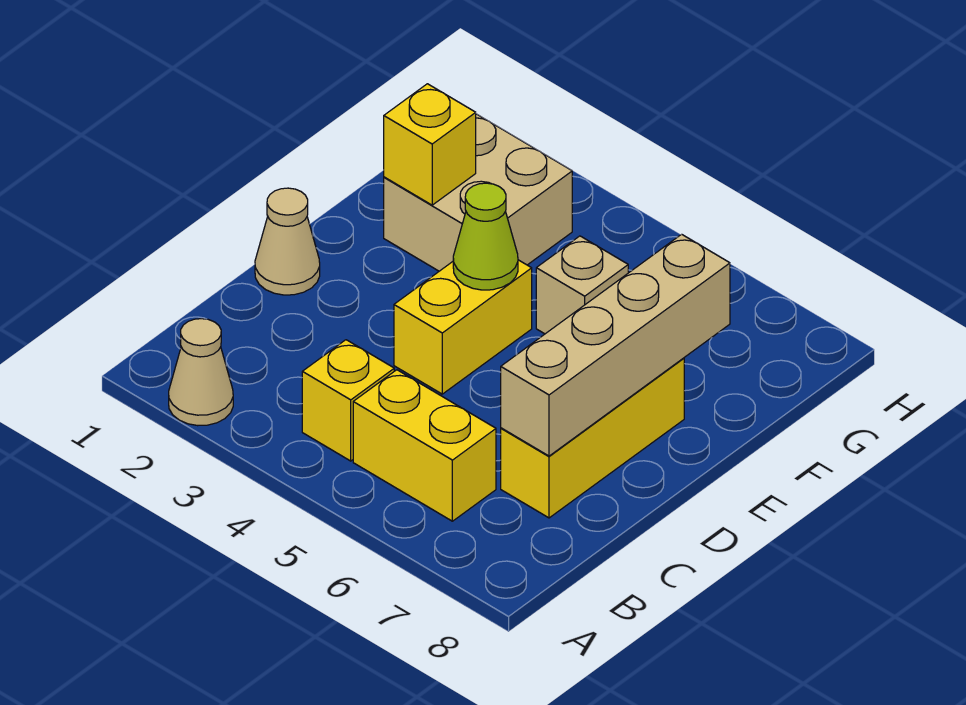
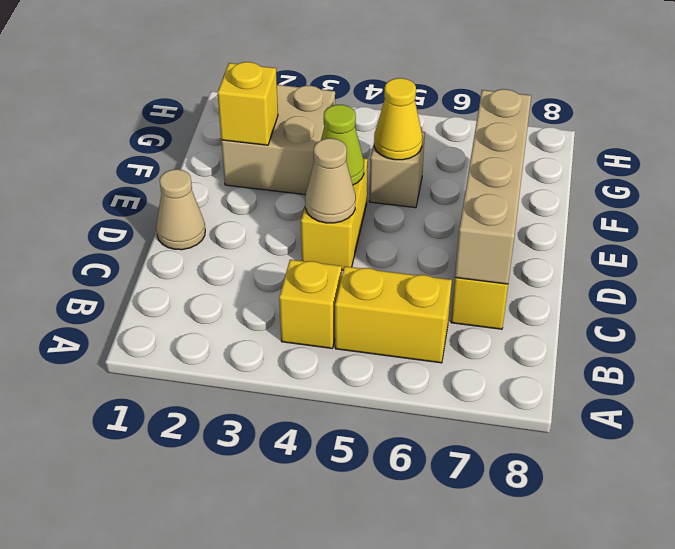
tan cone A2 level 1 -> tan cone D4 level 2
none -> yellow cone F5 level 2

